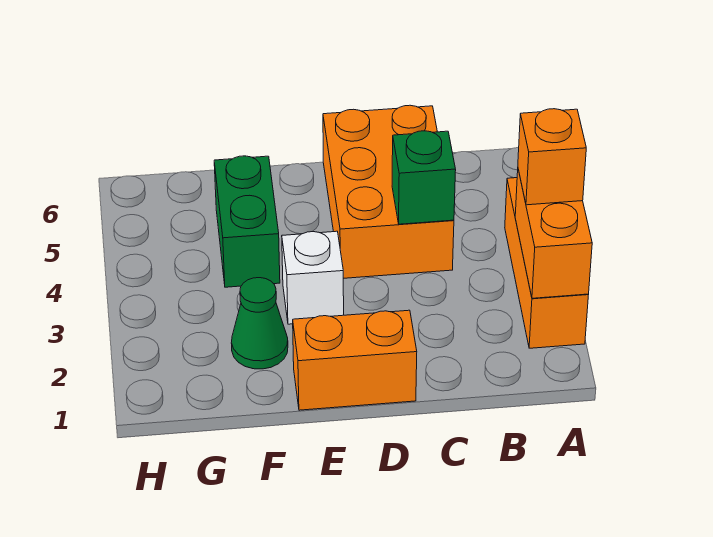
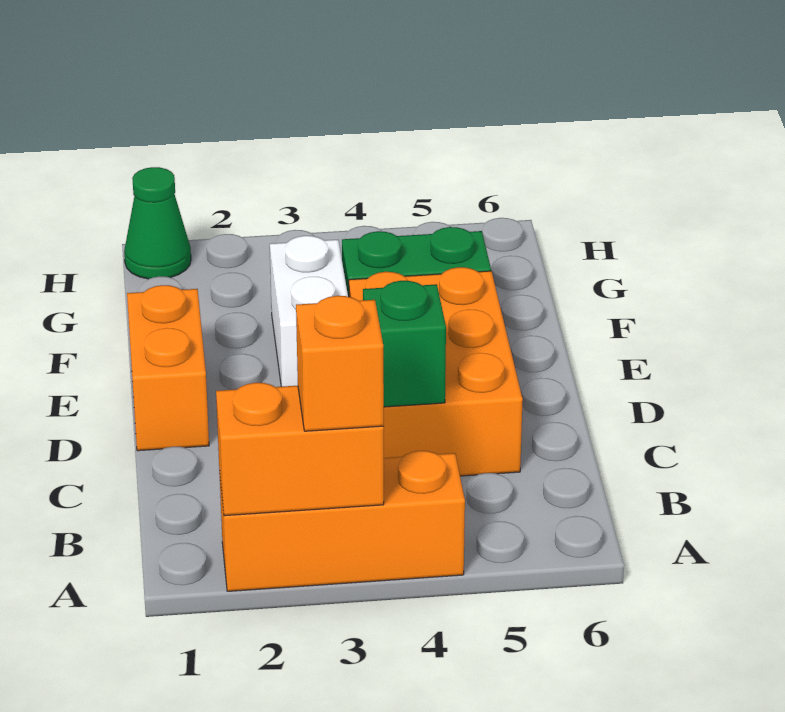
orange brick C4:D6 level 1 -> orange brick C4:E5 level 1
white brick E3 level 1 -> white brick E3:F3 level 1
green cone F2 level 1 -> green cone H1 level 1

